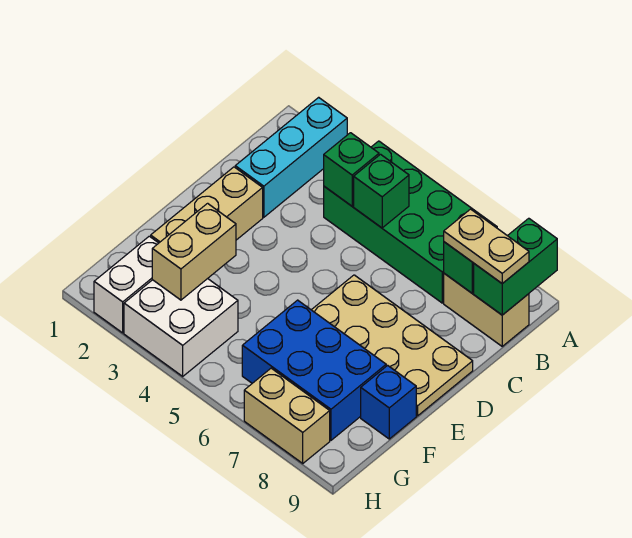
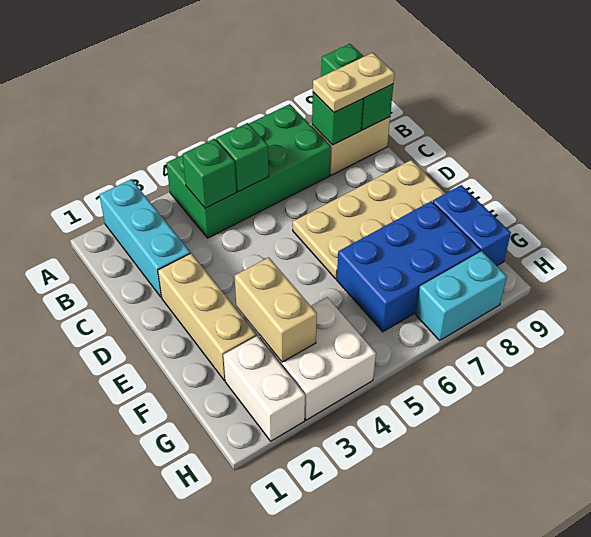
blue brick F9 level 1 -> blue brick F9:G9 level 1
tan brick H7:H8 level 1 -> cyan brick H7:H8 level 1

